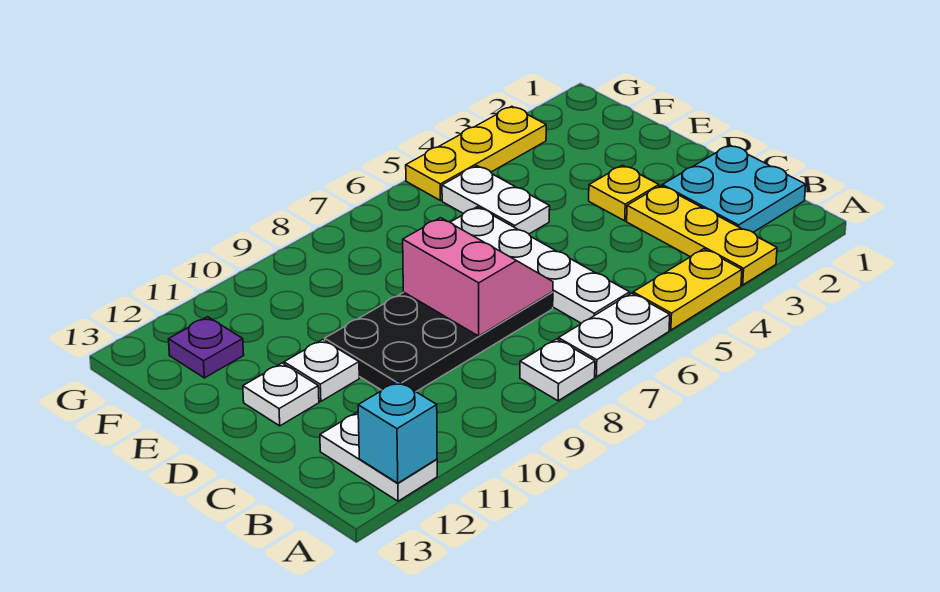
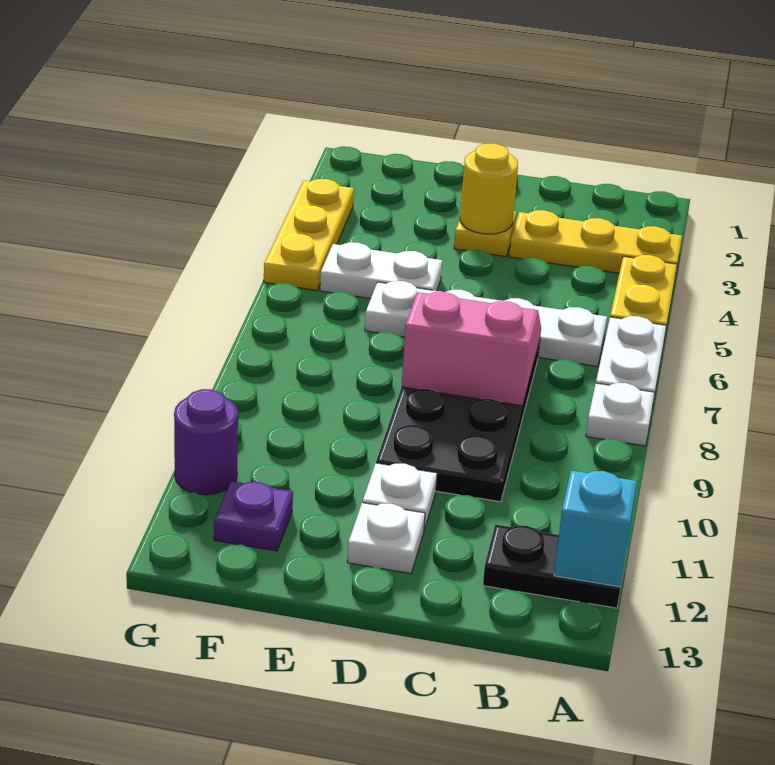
white plate A12:B12 level 1 -> black plate A12:B12 level 1
cyan plate B1:C2 level 1 -> none
none -> yellow round brick D3 level 2
none -> purple round brick G11 level 1

